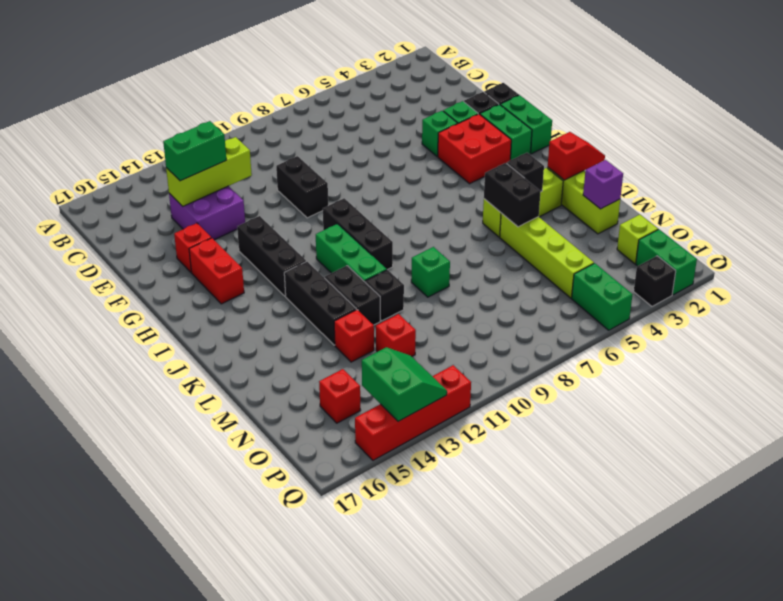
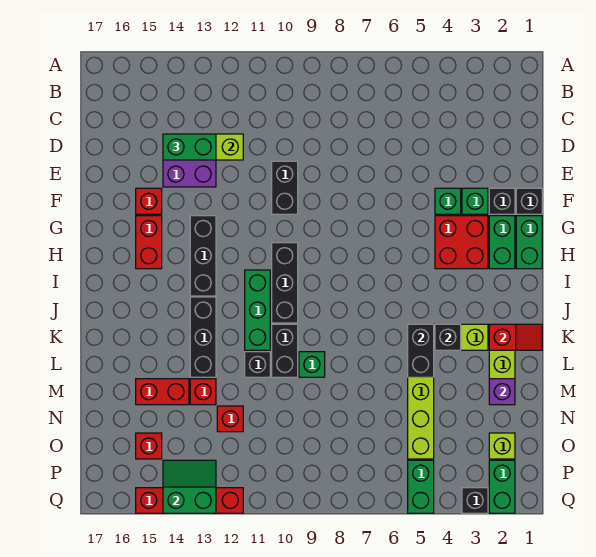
black brick K12:L12 level 1 -> black brick K10:L10 level 1
none -> red brick M14:M15 level 1
green slope P13:Q14 level 2 top 14 -> green slope P13:Q14 level 2 top Q

